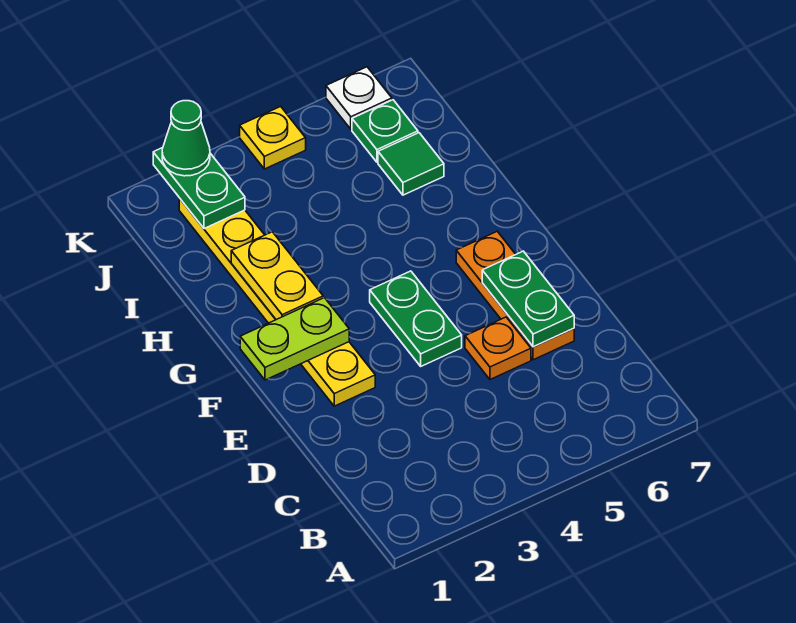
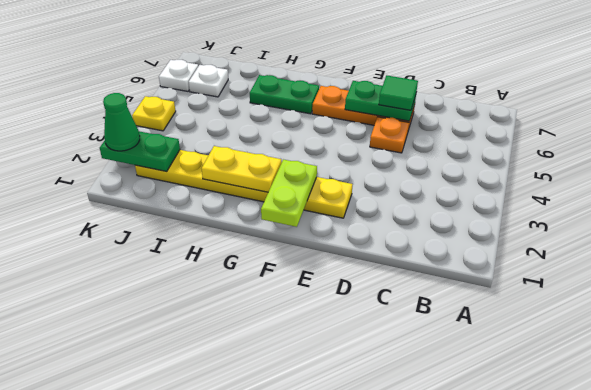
green plate E4:F4 level 1 -> green plate G6:H6 level 1
green tile I6 level 1 -> green tile D6 level 3
green plate J6 level 1 -> white plate J6 level 1

